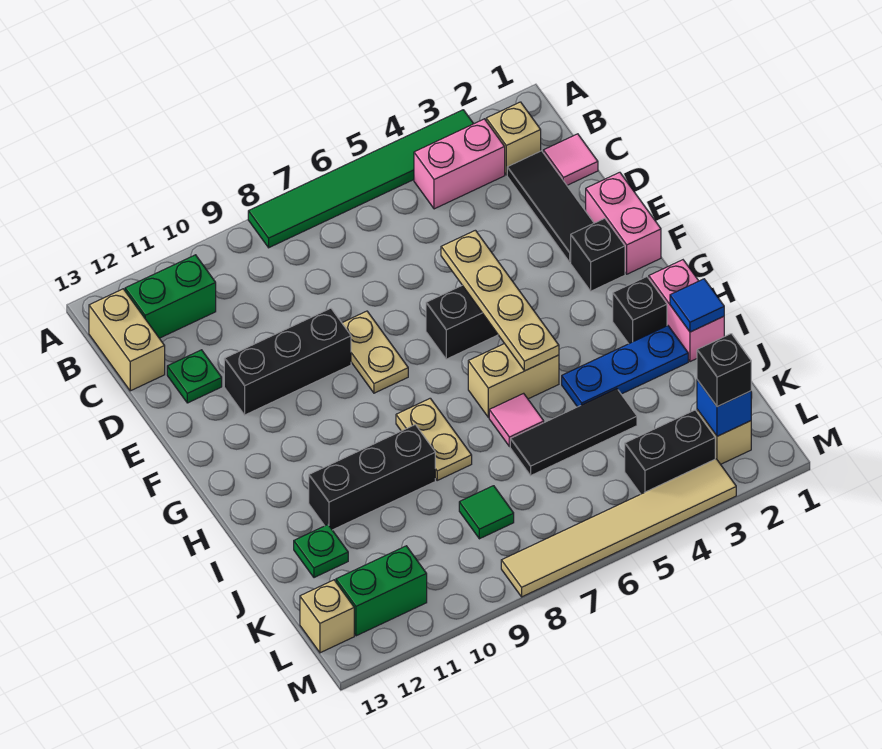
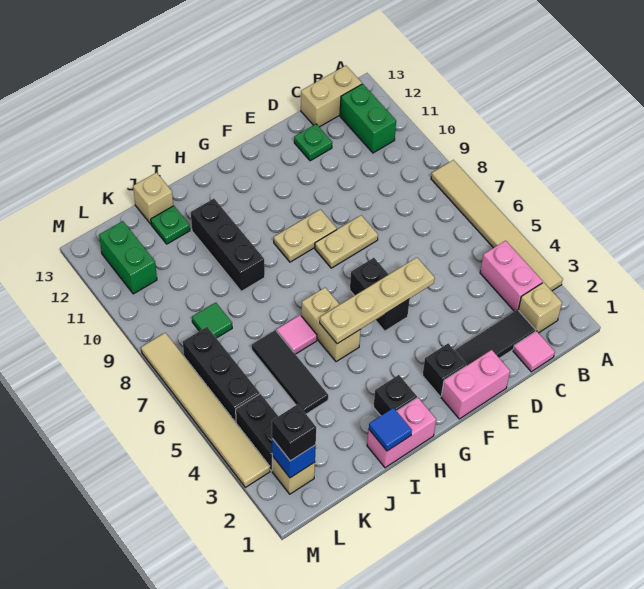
green tile A3:A8 level 1 -> tan tile A3:A8 level 1
black brick E9:E11 level 1 -> black brick L5:L7 level 1
tan plate H8:I8 level 1 -> tan plate F9:G9 level 1
blue plate I2:I4 level 1 -> none
tan brick L13 level 1 -> tan brick J13 level 1

